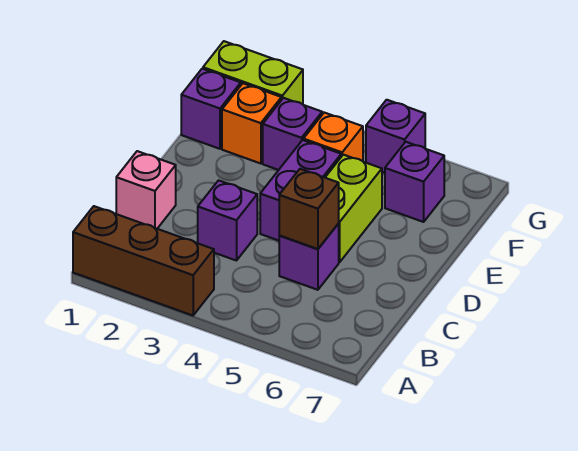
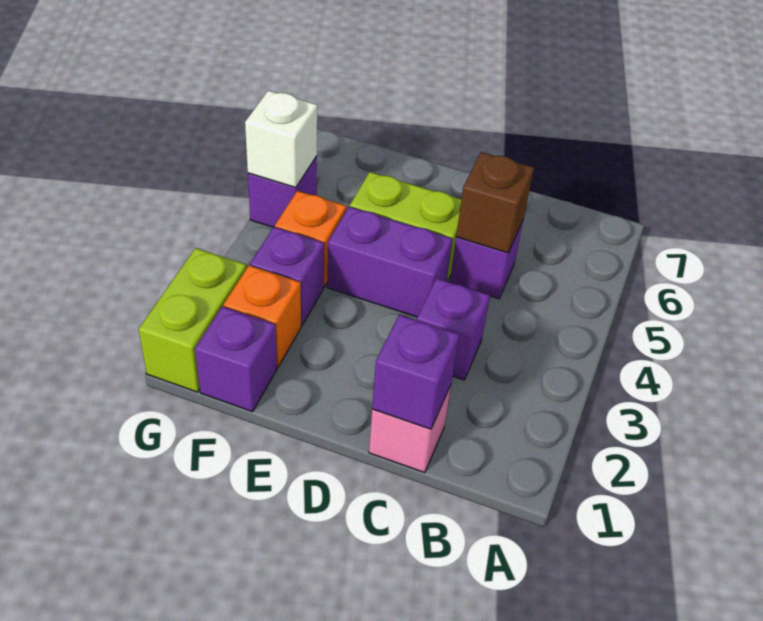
brown brick A1:A3 level 1 -> none
purple brick F6 level 1 -> purple brick C1 level 2
none -> white brick G5 level 2

